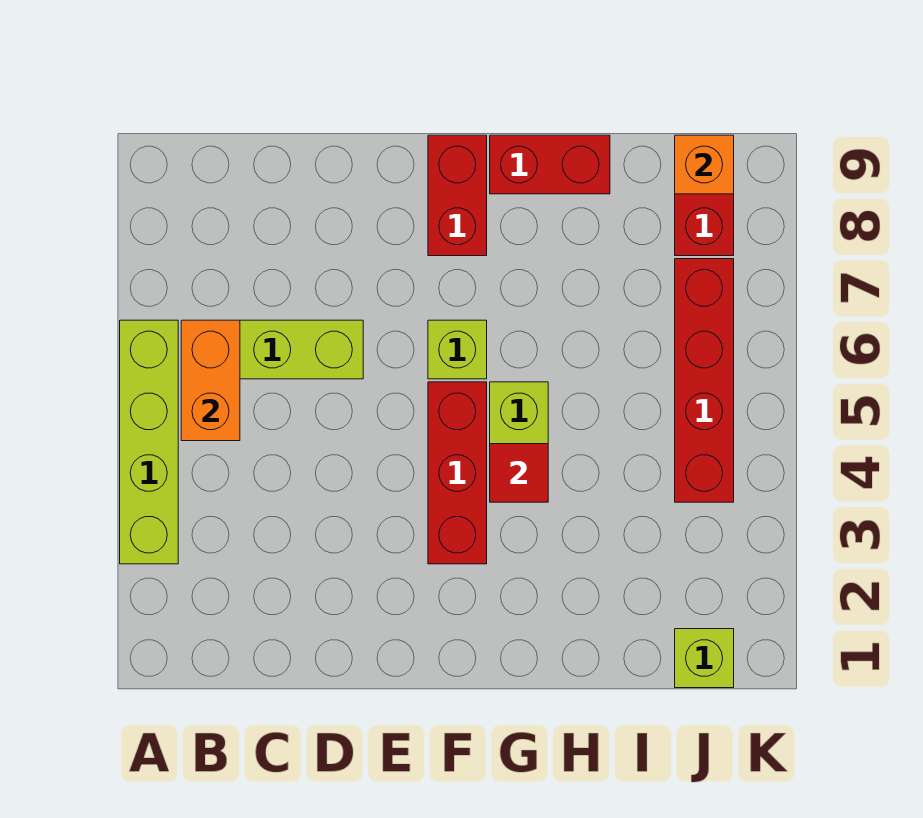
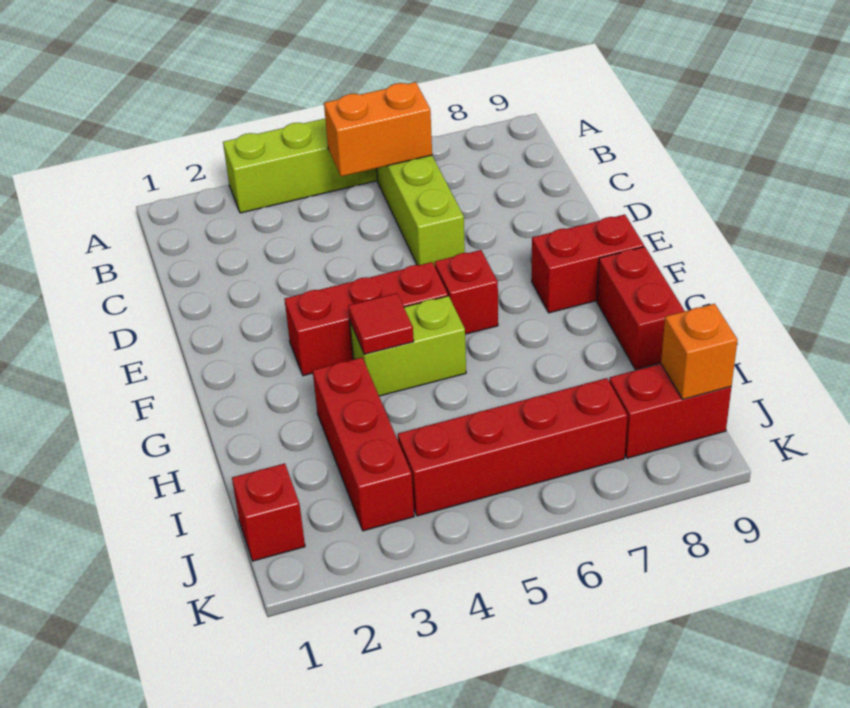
lime brick F6 level 1 -> red brick F6 level 1
none -> red brick H3:J3 level 1
lime brick J1 level 1 -> red brick J1 level 1

